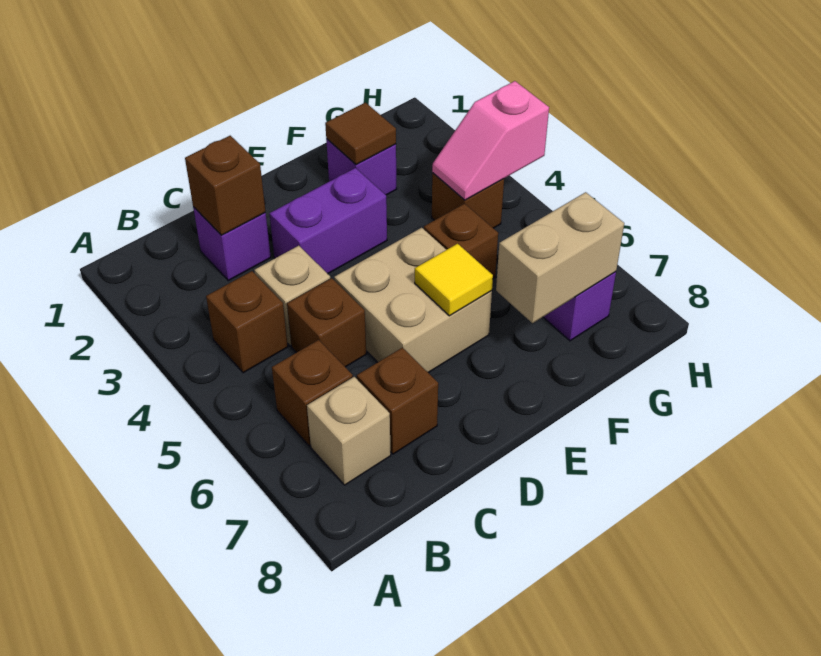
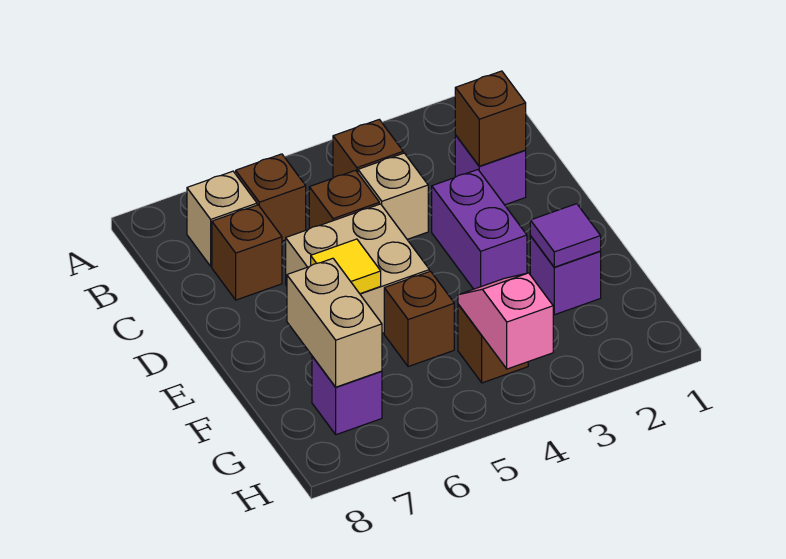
brown tile F2 level 2 -> purple tile F2 level 2

